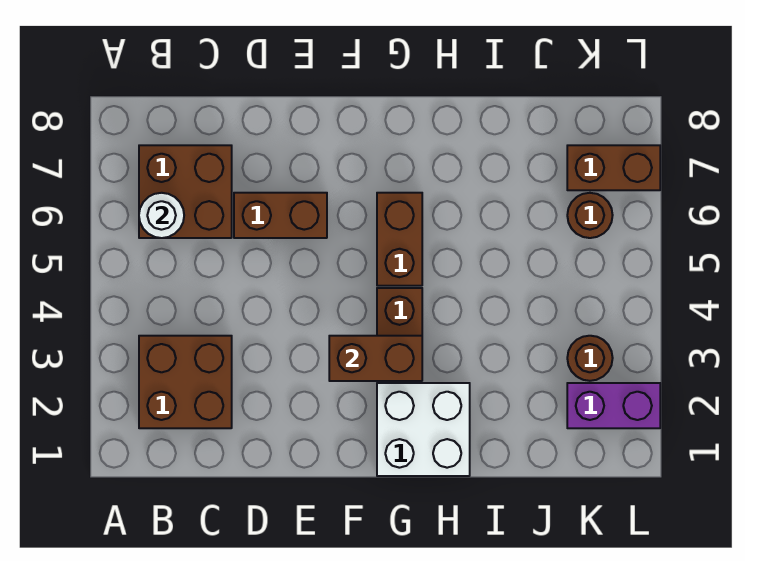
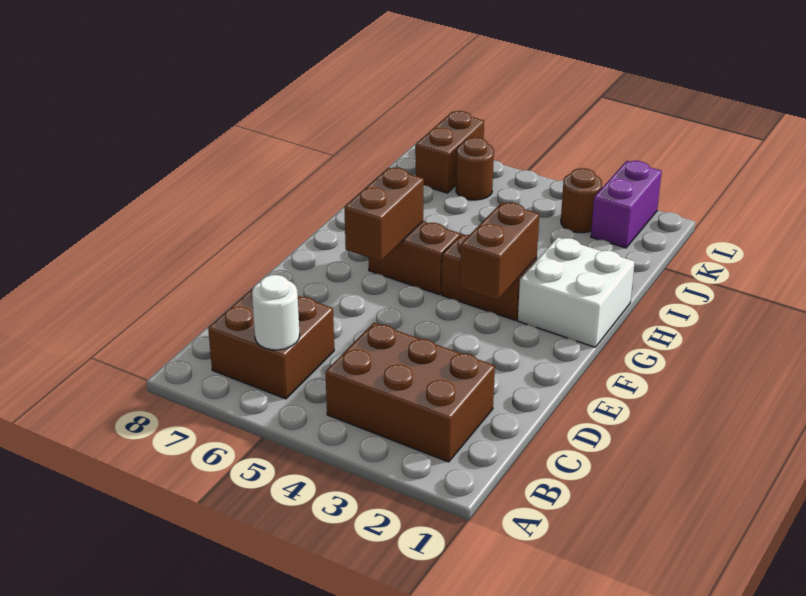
brown brick B2:C3 level 1 -> brown brick B2:C4 level 1
brown brick D6:E6 level 1 -> brown brick F6:G6 level 2

